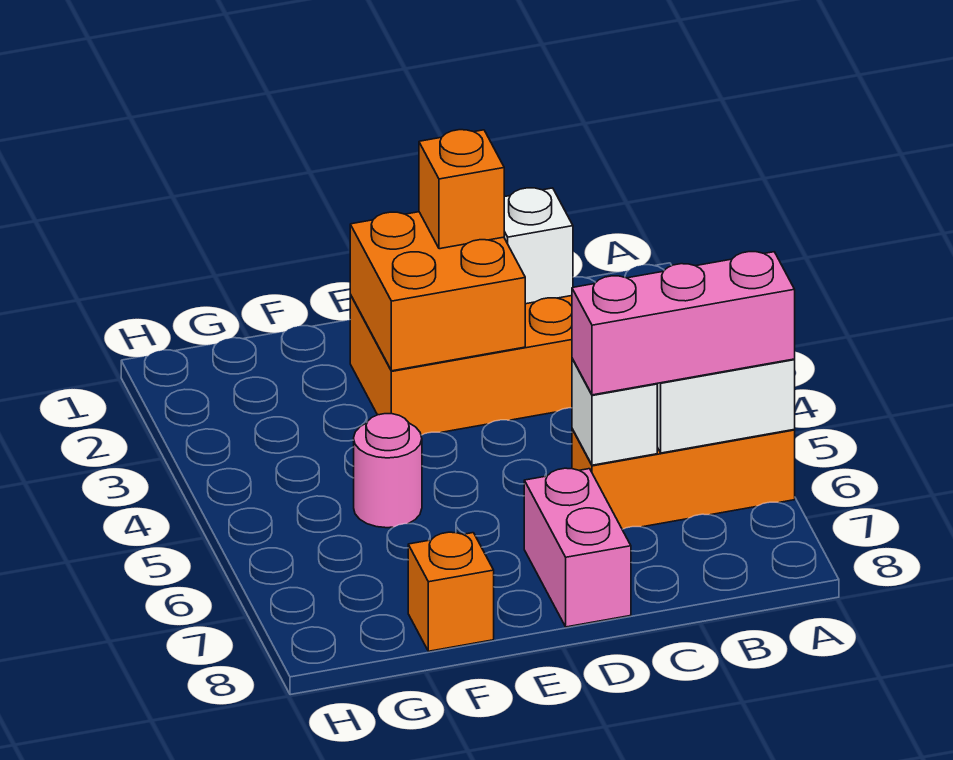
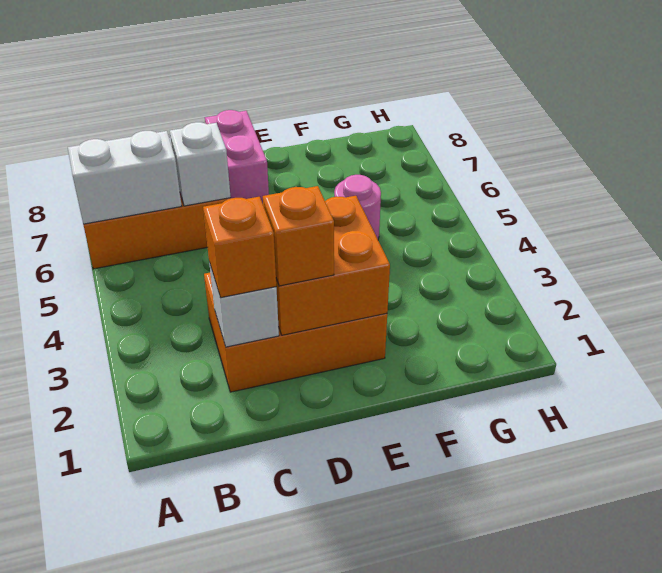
pink brick A6:C6 level 3 -> none
orange brick F8 level 1 -> orange brick C2 level 3

